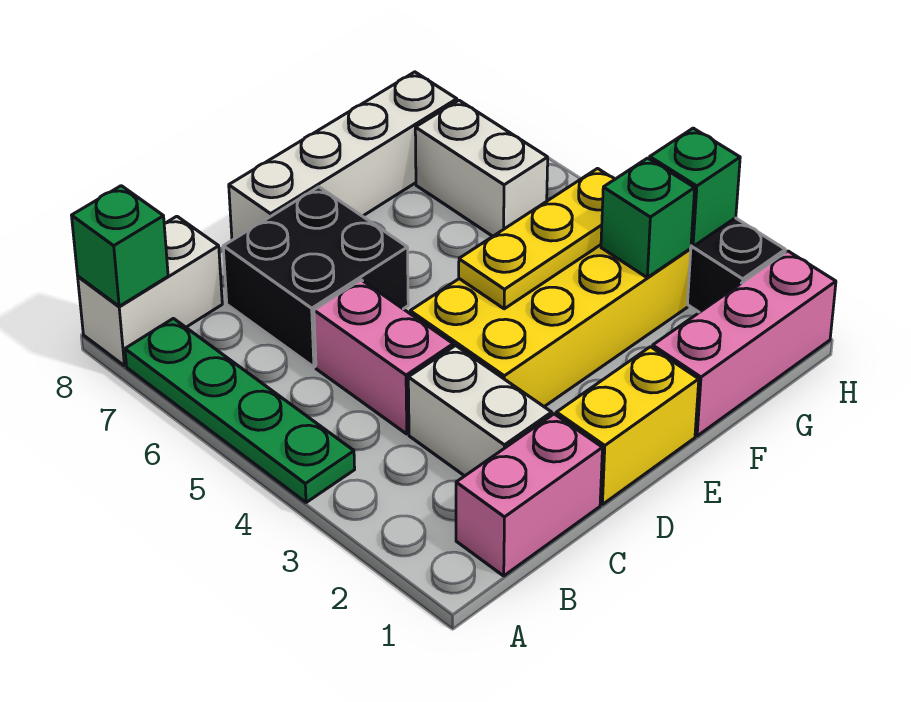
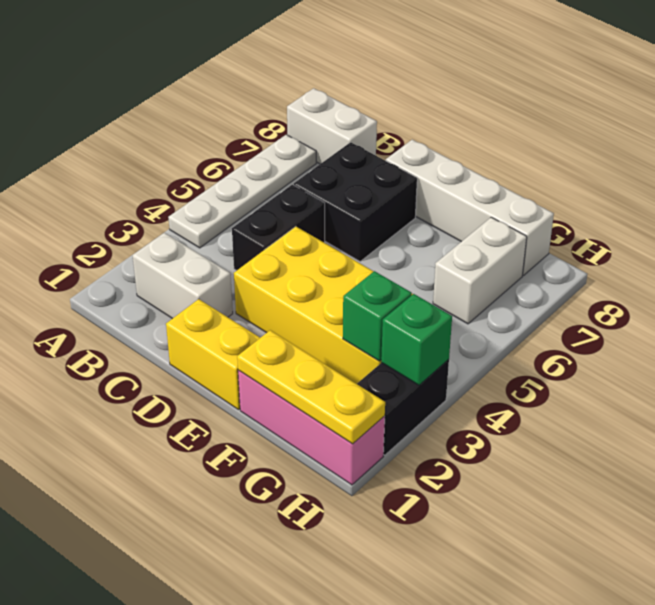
green plate A4:A7 level 1 -> white plate A4:A7 level 1
green brick A8 level 2 -> none
pink brick B1:C1 level 1 -> none
white brick C2:C3 level 1 -> white brick B2:C2 level 1
pink brick C4:C5 level 1 -> black brick C4:C5 level 1
yellow plate E4:G4 level 2 -> yellow plate F1:H1 level 2

